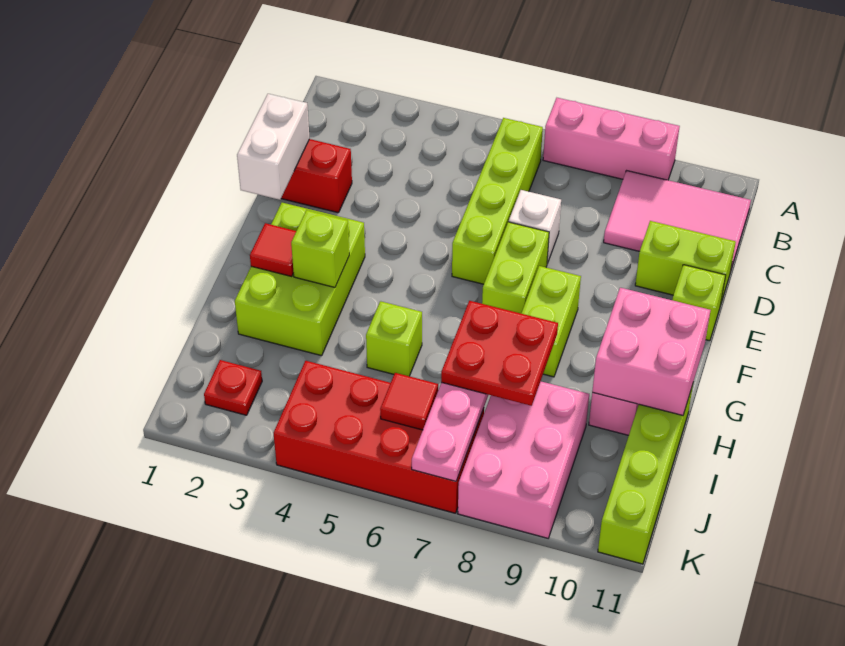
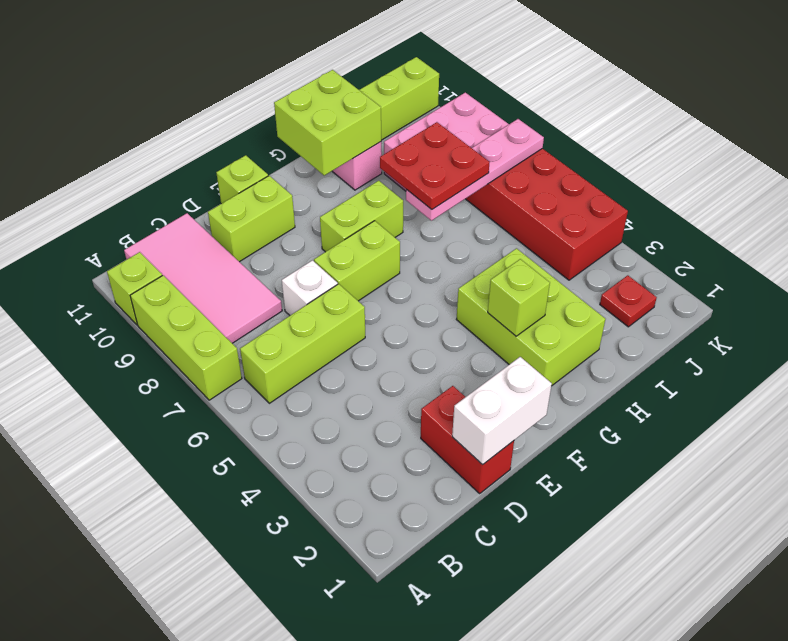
pink brick A7:A9 level 1 -> lime brick A7:A9 level 1
lime brick B6:E6 level 1 -> lime brick B6:D6 level 1
pink tile B9:C11 level 1 -> pink tile B8:C11 level 1
lime brick D10:D11 level 1 -> lime brick D10:E10 level 1
lime brick F2:H3 level 1 -> lime brick G2:H4 level 1
red tile G2 level 2 -> none
pink brick G10:H11 level 2 -> lime brick G10:H11 level 2
lime brick H5 level 1 -> lime brick A10 level 1
red tile J6 level 2 -> none

